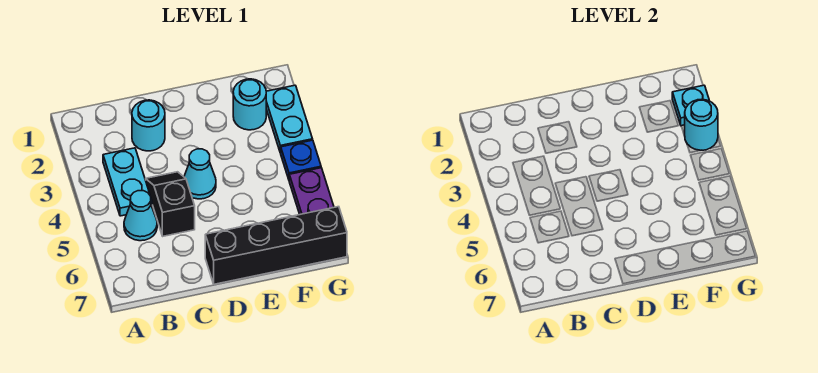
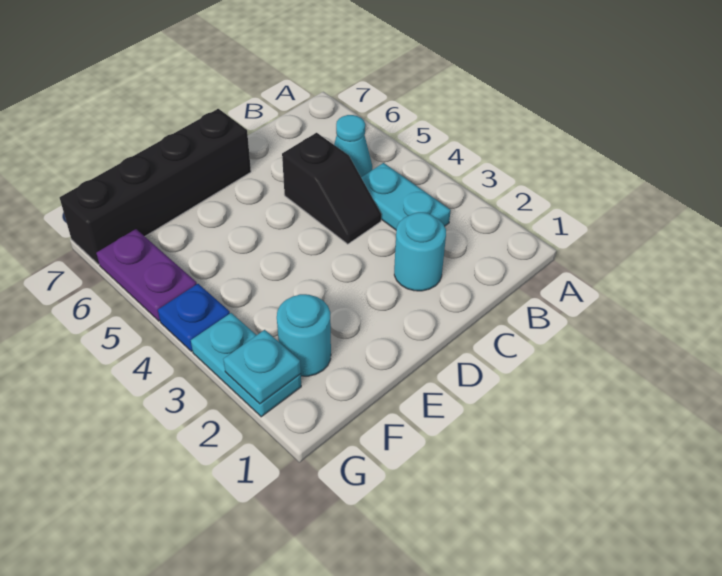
cyan cone D4 level 1 -> none
cyan round brick G3 level 2 -> none

